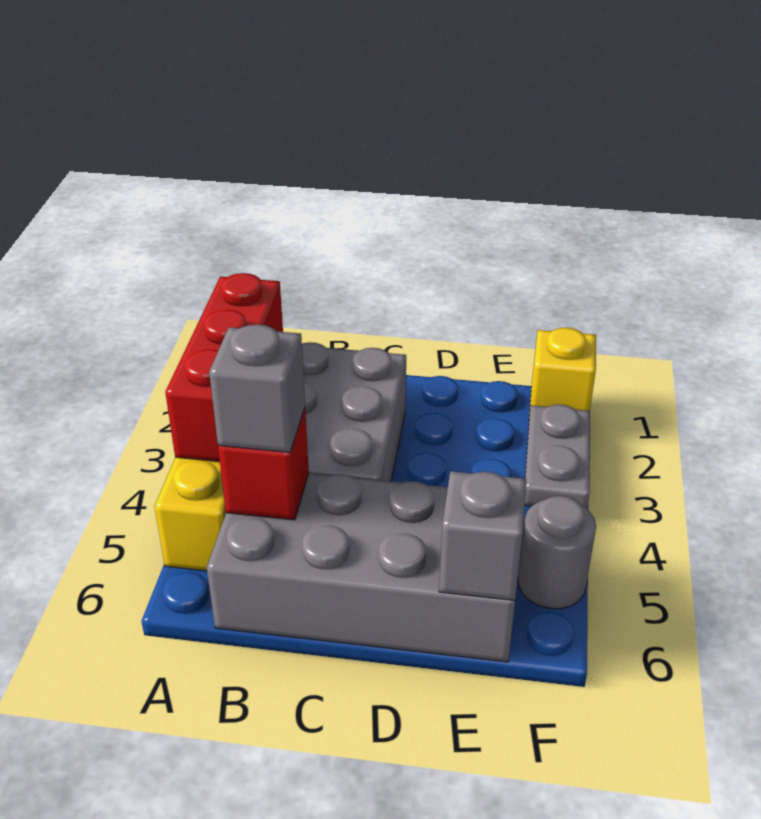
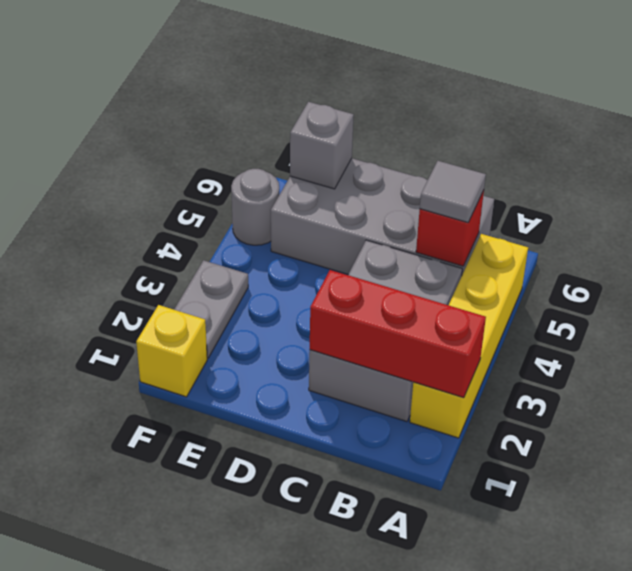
red brick A2:A4 level 2 -> red brick A2:C2 level 2
grey brick B5 level 3 -> grey tile B5 level 3

